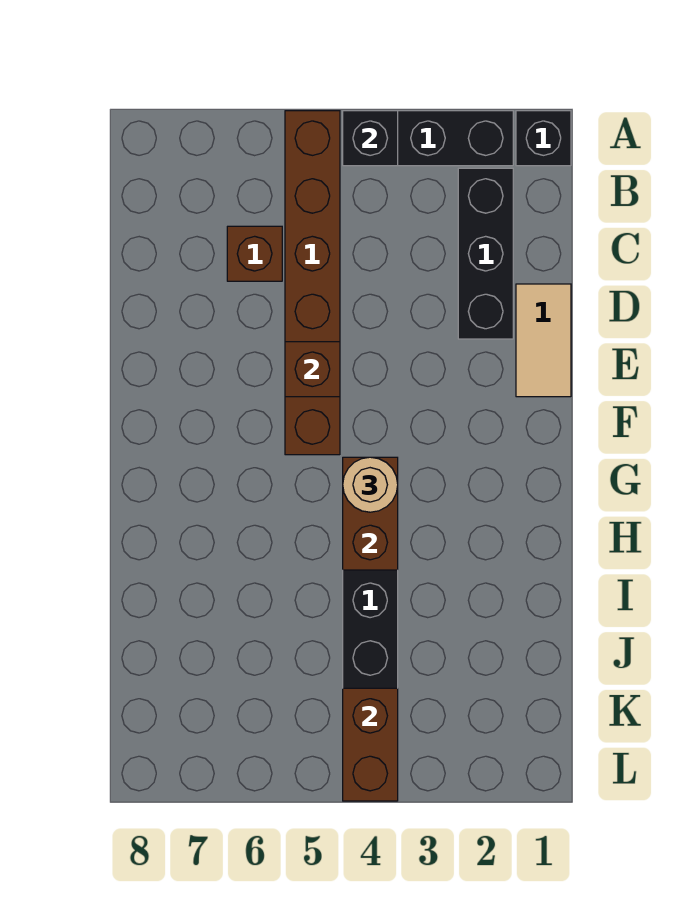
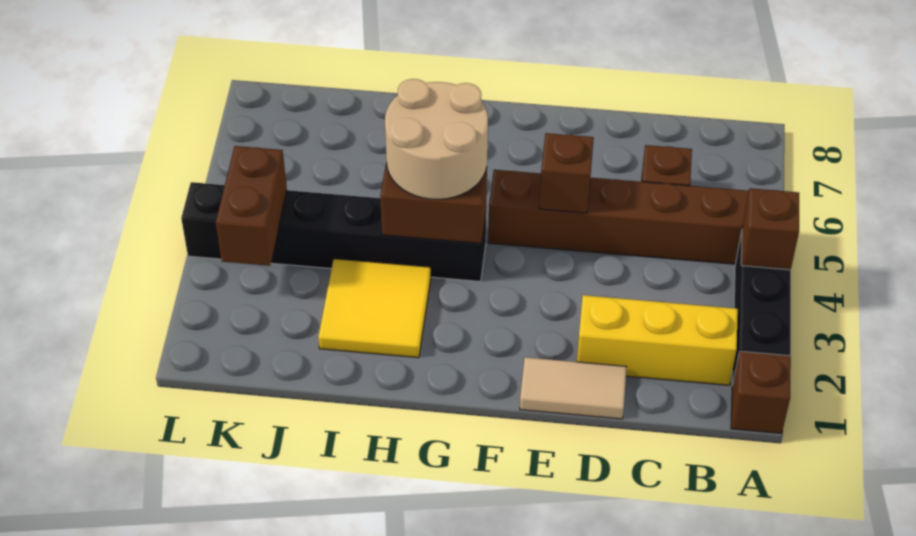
black brick A1 level 1 -> brown brick A1 level 1
black brick A4 level 2 -> brown brick A4 level 2
black brick B2:D2 level 1 -> yellow brick B2:D2 level 1
tan round brick G4 level 3 -> tan round brick G4:H5 level 3
none -> yellow tile H2:I3 level 1
brown brick K4:L4 level 2 -> brown brick K3:K4 level 2

